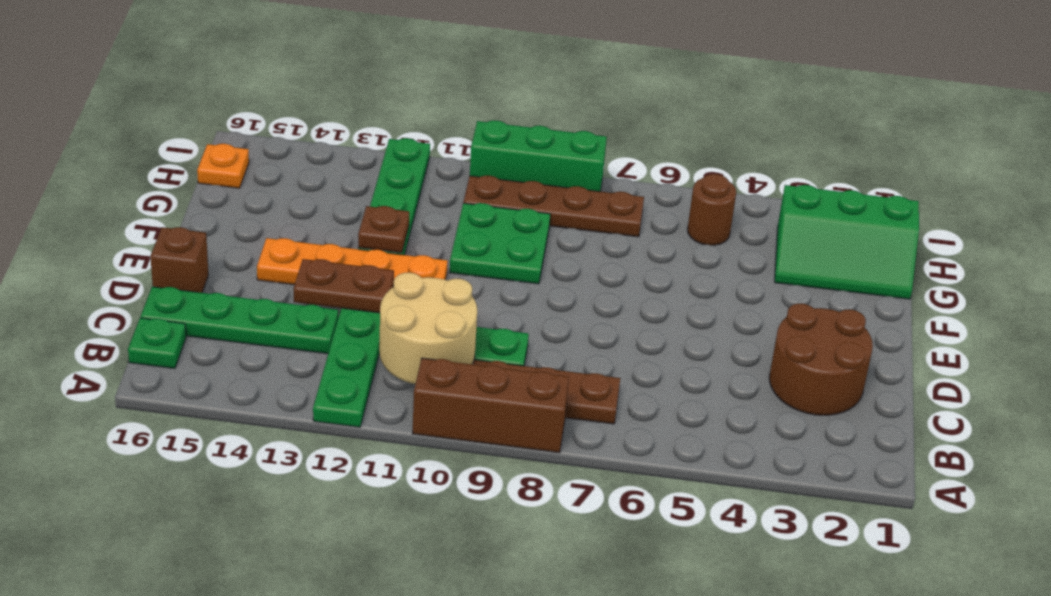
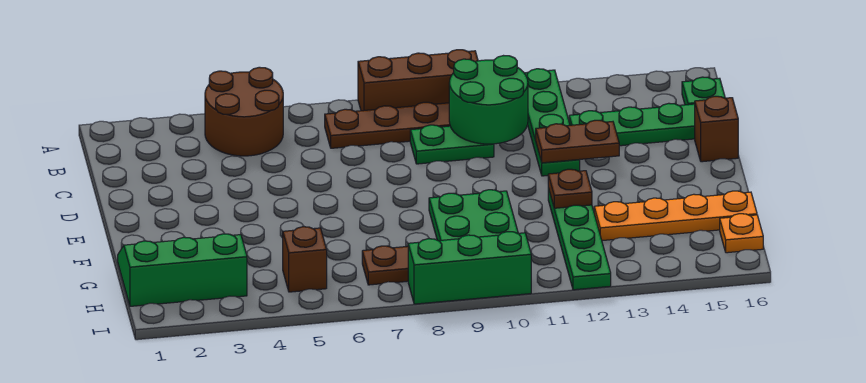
tan round brick B10:C11 level 2 -> green round brick B10:C11 level 2
brown round brick C2:D3 level 1 -> brown round brick A4:B5 level 1
orange plate E11:E14 level 1 -> orange plate G13:G16 level 1
brown round brick H5 level 1 -> brown brick H5 level 1

